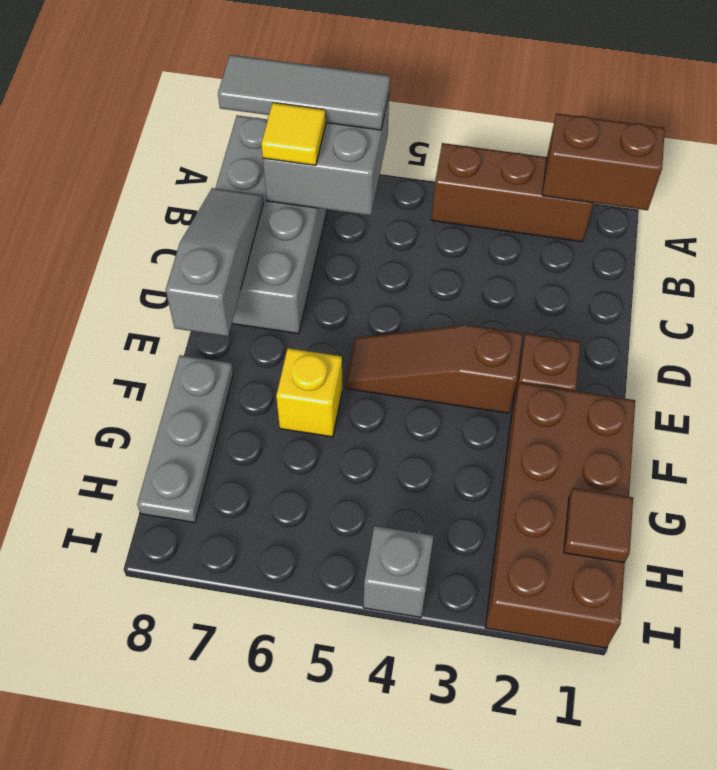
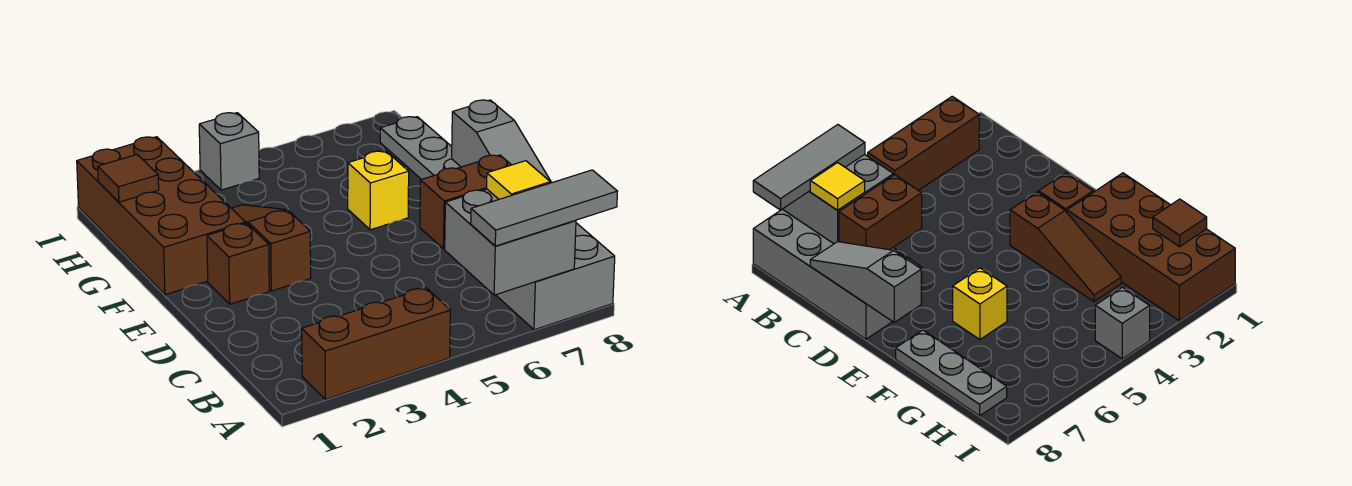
brown brick A1:A2 level 2 -> brown brick C6:C7 level 2
brown slope E3:E5 level 1 top 3 -> brown slope E3:G3 level 1 top E

